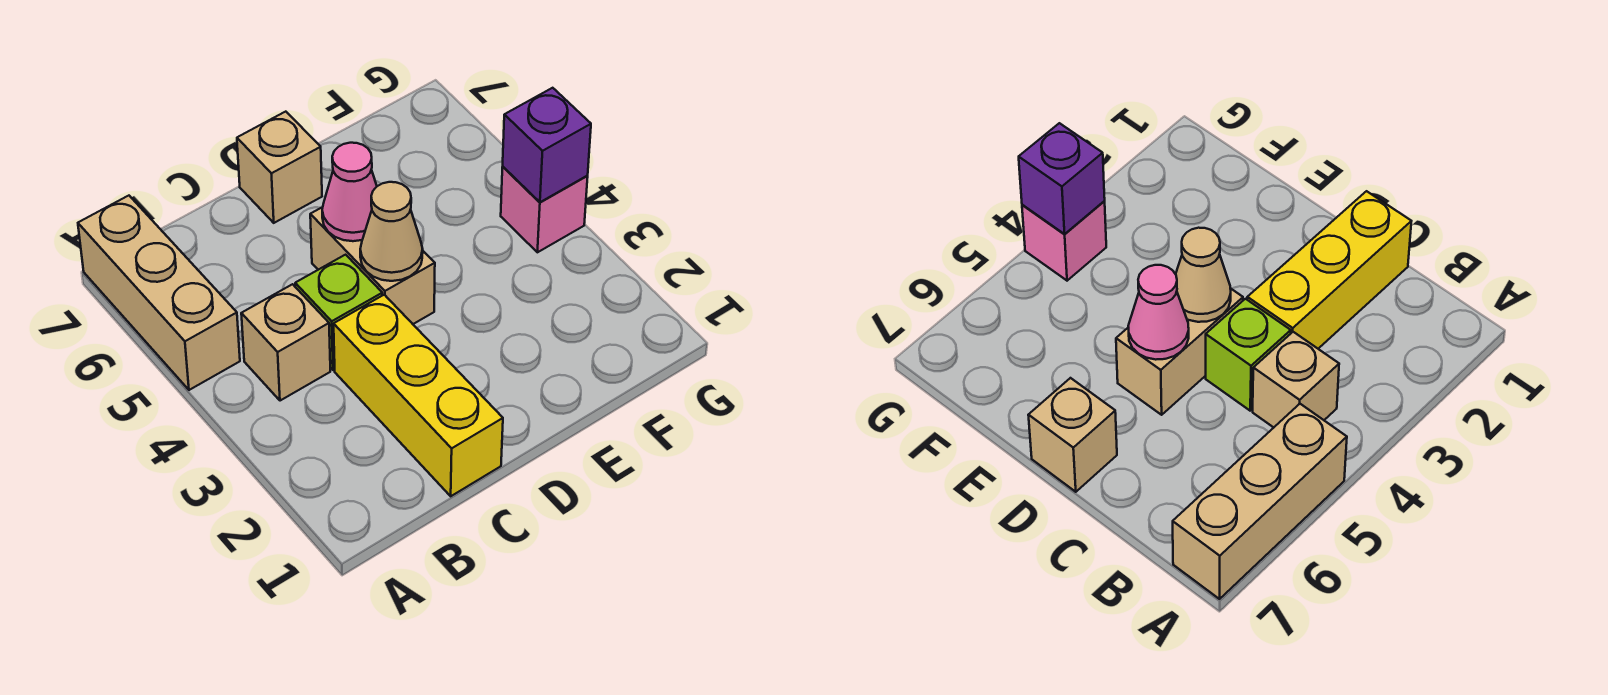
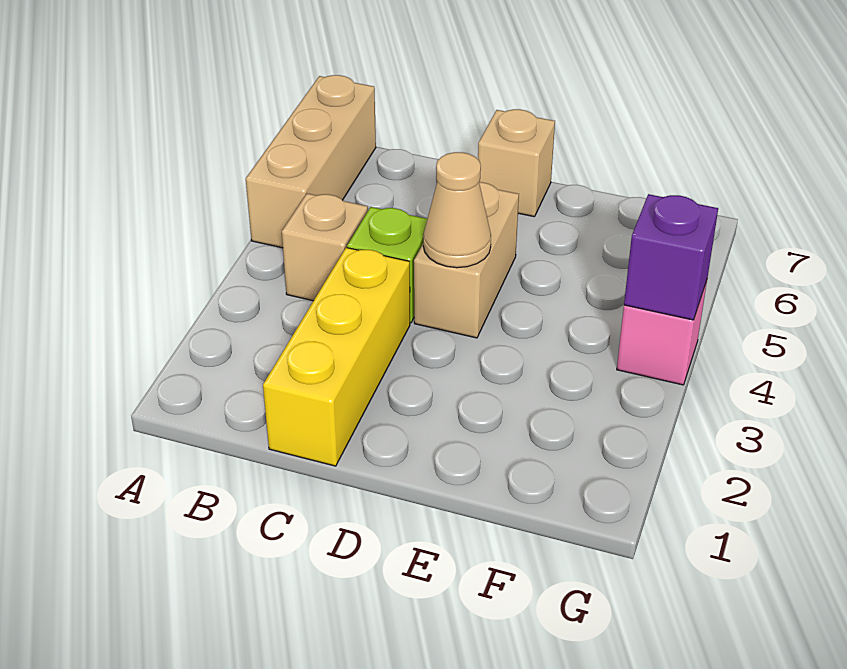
pink cone D5 level 2 -> none

